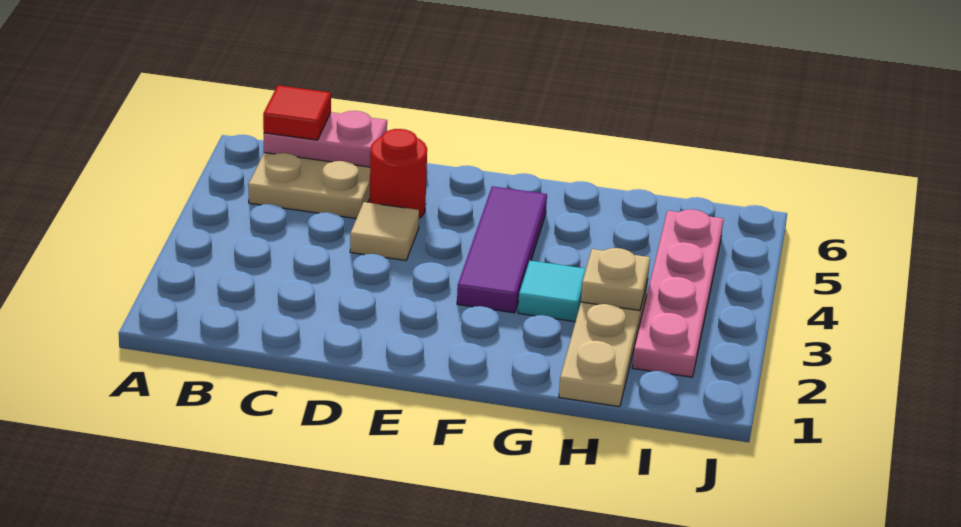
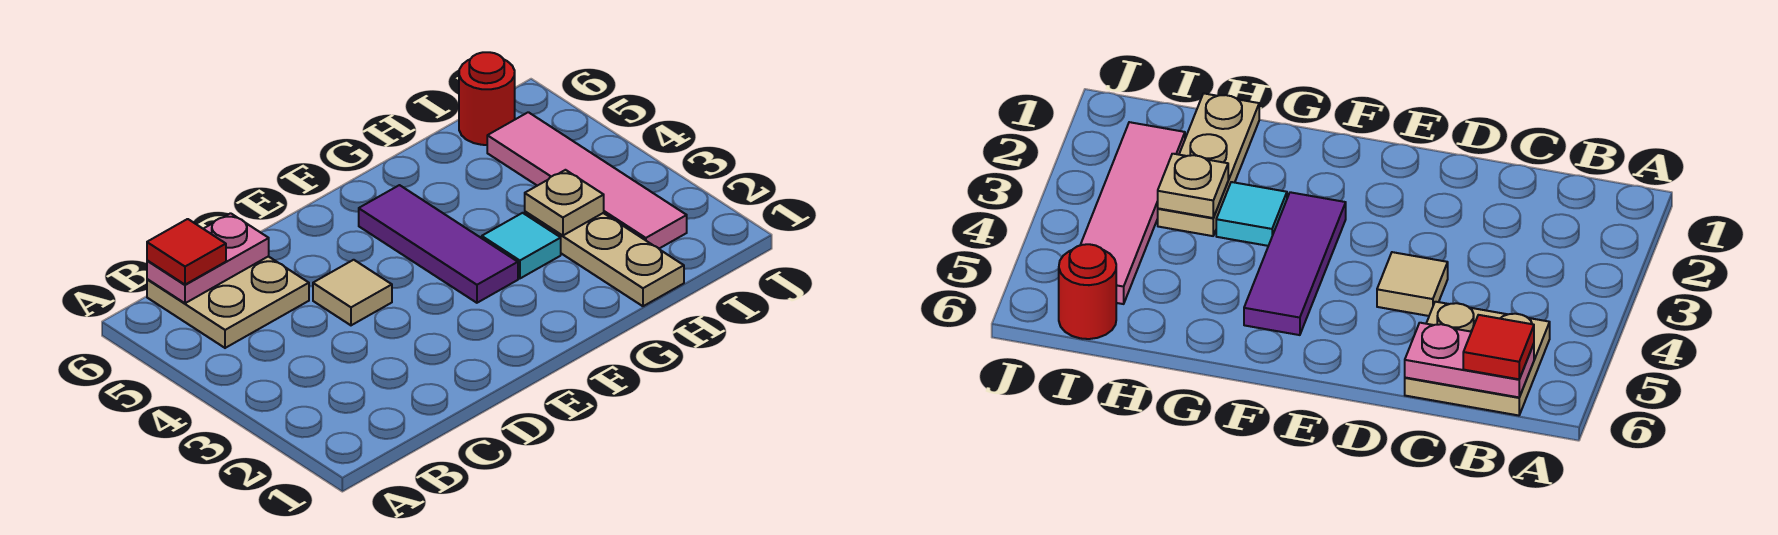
red round brick D5 level 1 -> red round brick I6 level 1
pink plate I2:I5 level 1 -> pink tile I2:I5 level 1

